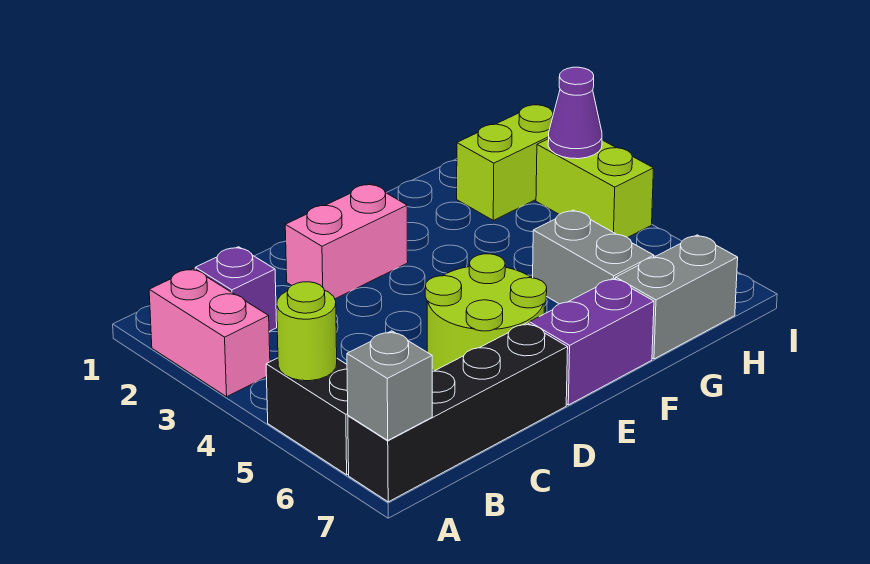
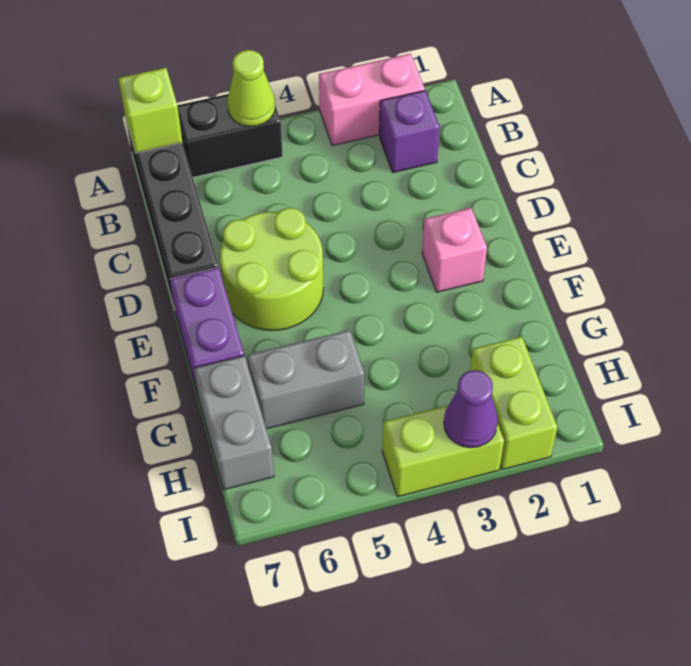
lime round brick A5 level 2 -> lime cone A5 level 2
grey brick A7 level 2 -> lime brick A7 level 2
pink brick D2:E2 level 1 -> pink brick E2 level 1

